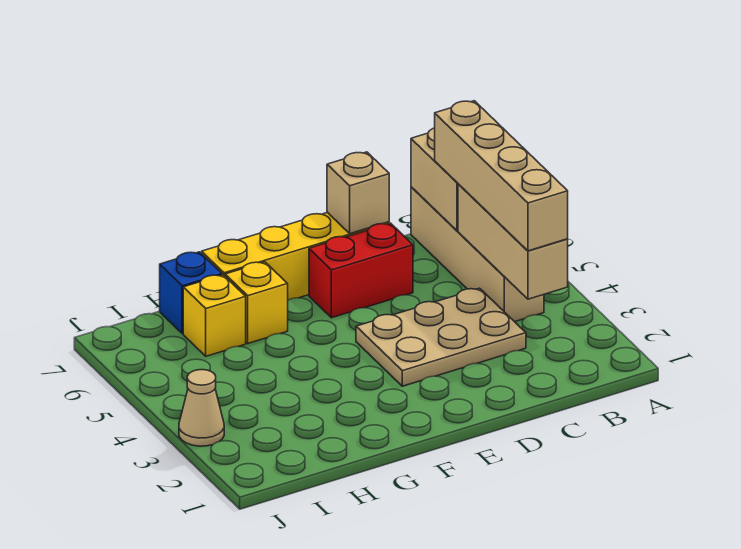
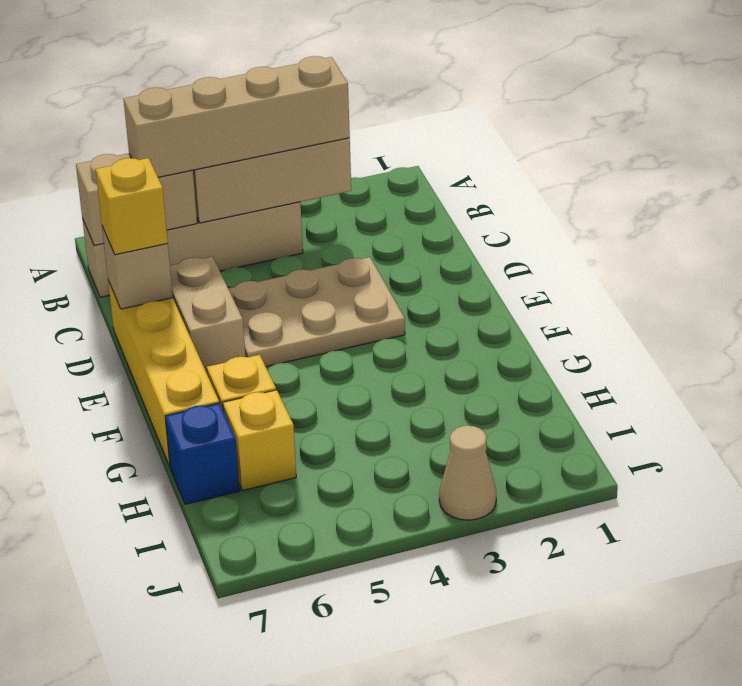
tan plate C3:E4 level 1 -> tan plate D3:E5 level 1
red brick D6:E6 level 1 -> tan brick D6:E6 level 1
none -> yellow brick D7 level 3

